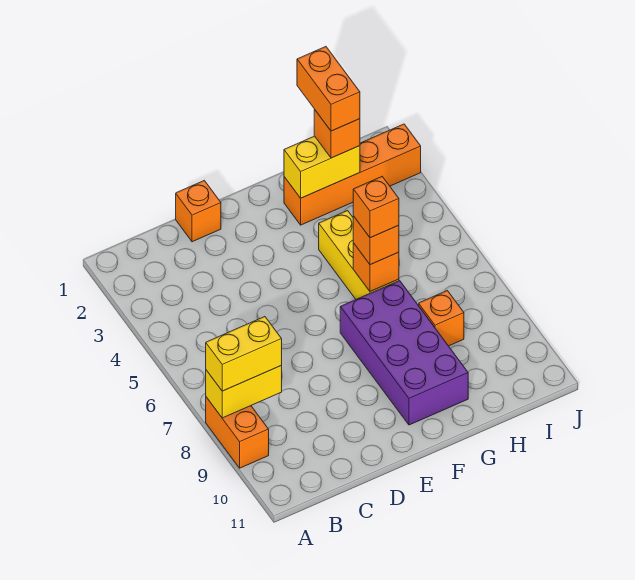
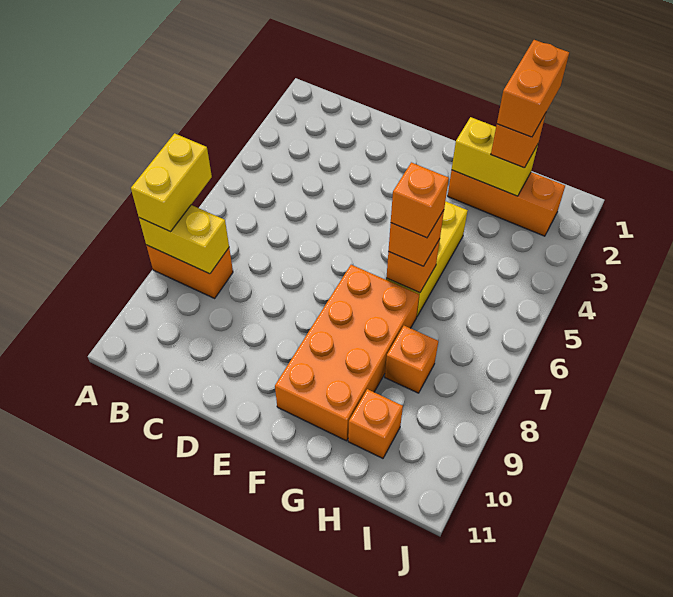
orange brick A8:A9 level 1 -> orange brick A8:B8 level 1
yellow brick A8:B8 level 3 -> yellow brick A7:A8 level 3
orange brick D1 level 1 -> orange brick H10 level 1
purple brick F7:G10 level 1 -> orange brick F7:G10 level 1
orange brick G2:J2 level 1 -> orange brick G2:I2 level 1

